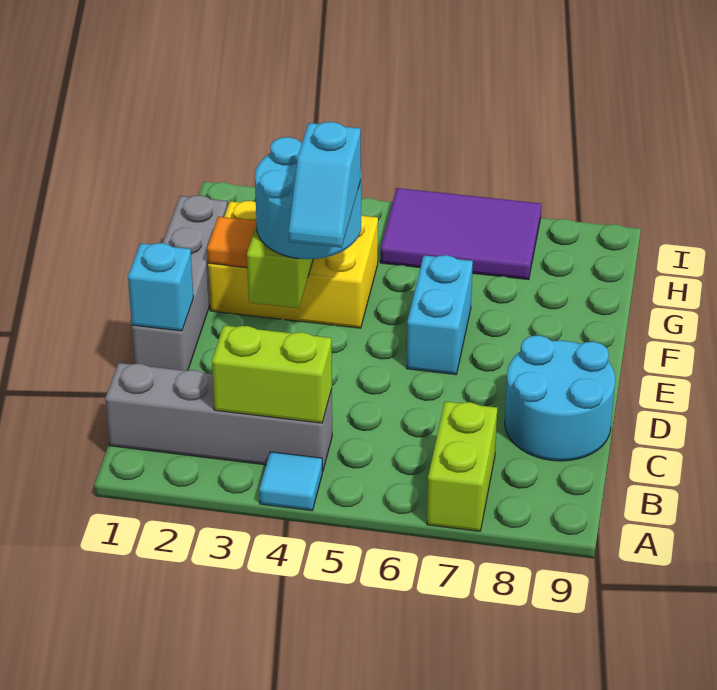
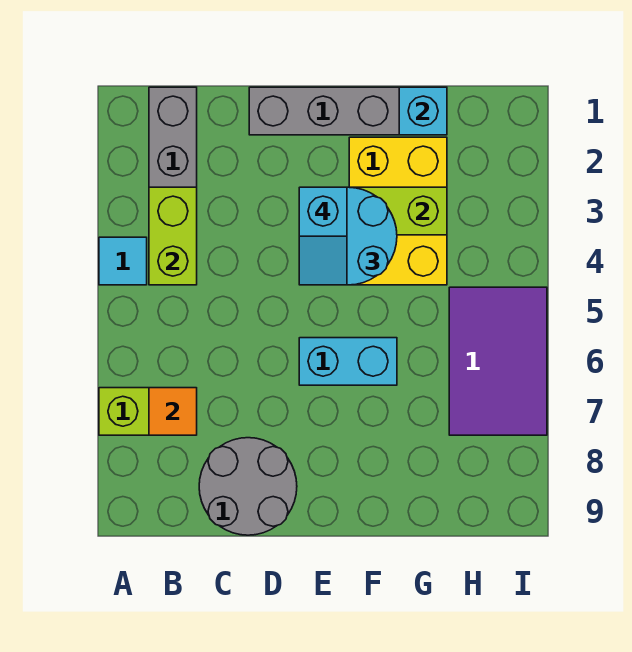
cyan round brick C8:D9 level 1 -> grey round brick C8:D9 level 1
cyan brick D1 level 2 -> cyan brick G1 level 2
cyan slope D4:E4 level 4 top E -> cyan slope E3:E4 level 4 top 3
orange tile F2 level 2 -> orange tile B7 level 2

